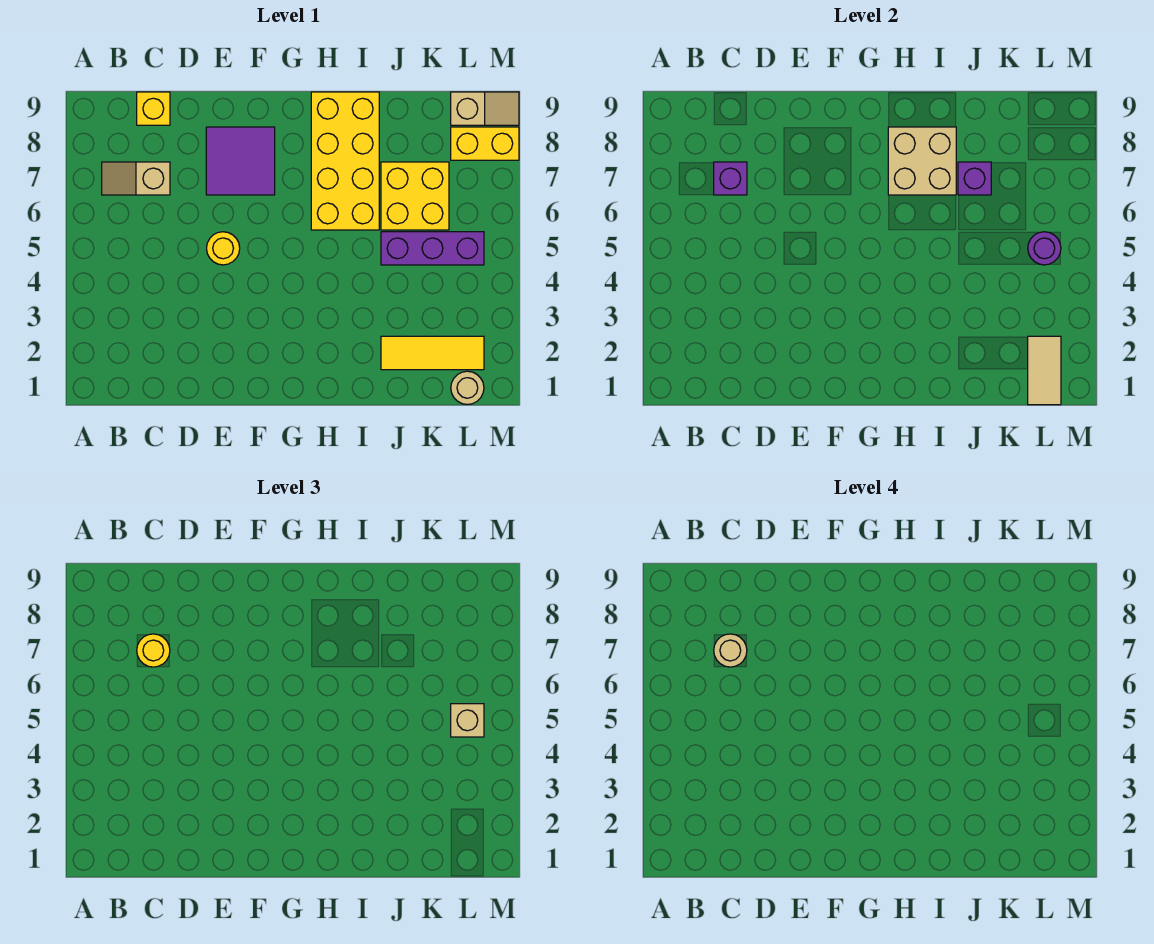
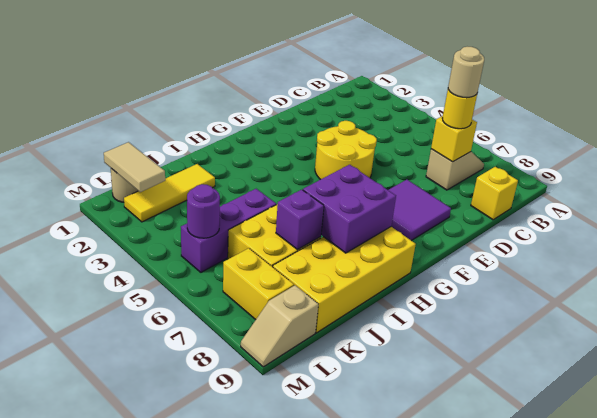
purple brick C7 level 2 -> yellow brick C7 level 2
yellow round brick E5 level 1 -> yellow round brick E4:F5 level 1
yellow brick H6:I9 level 1 -> yellow brick H8:K9 level 1
tan brick H7:I8 level 2 -> purple brick H7:I8 level 2
tan brick L5 level 3 -> none
yellow brick L8:M8 level 1 -> yellow brick L7:L8 level 1

